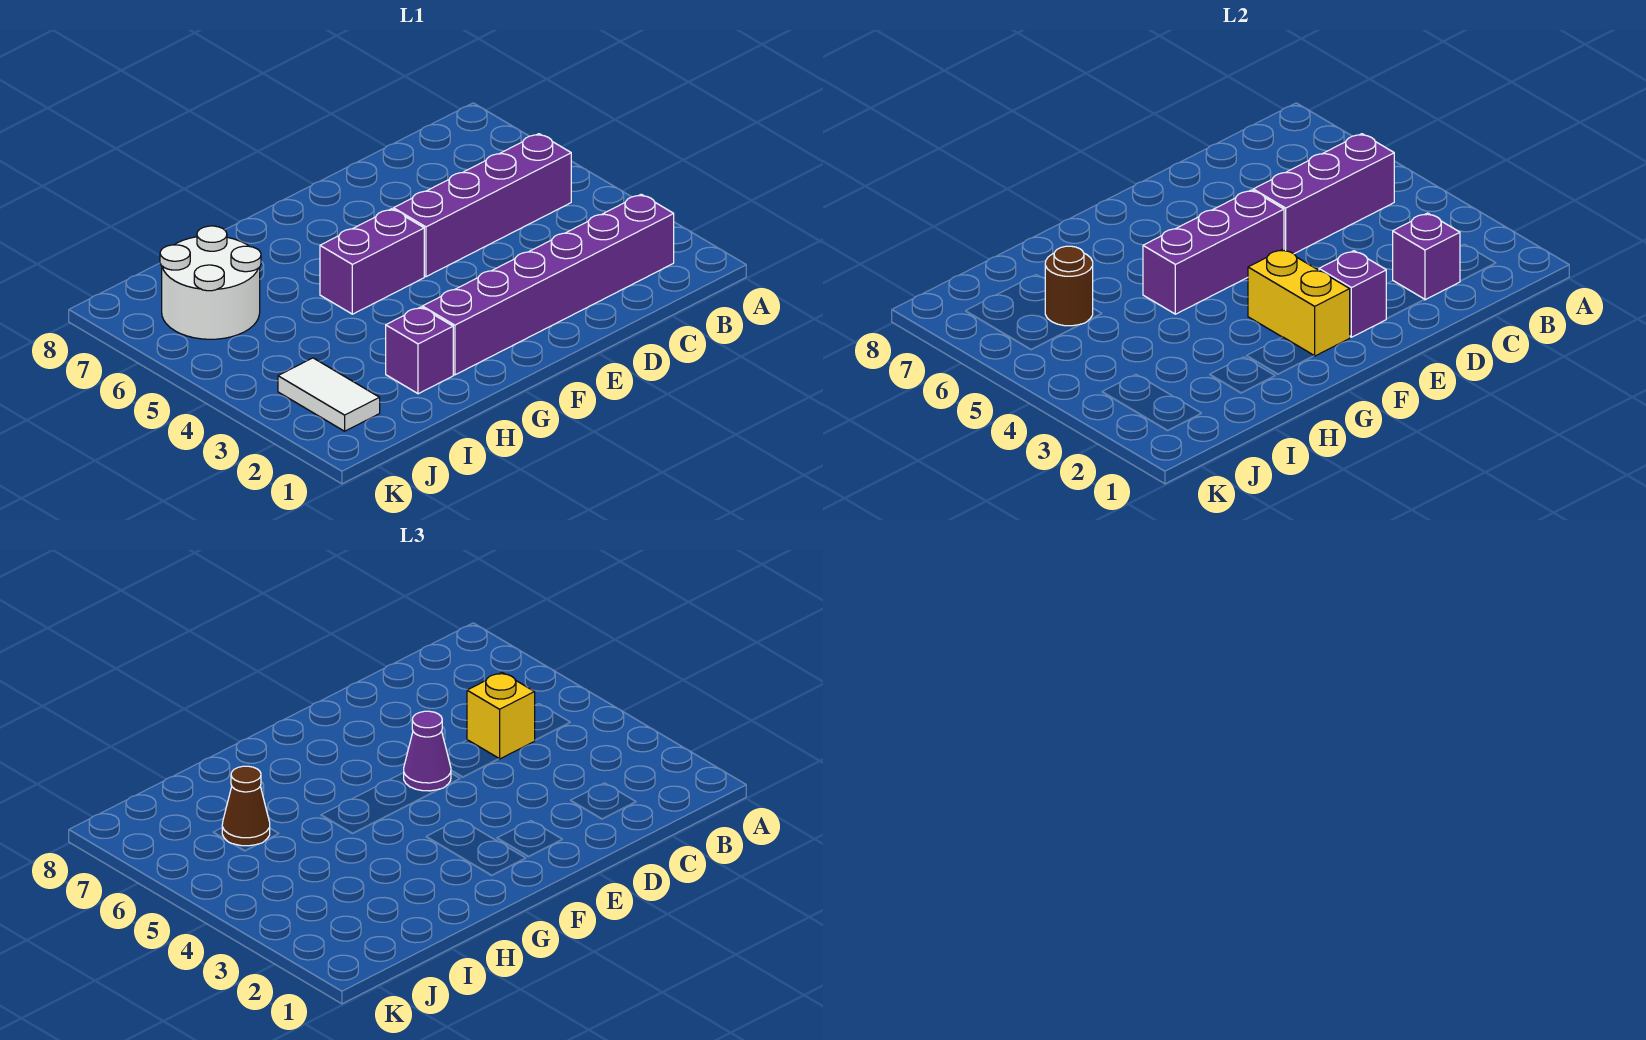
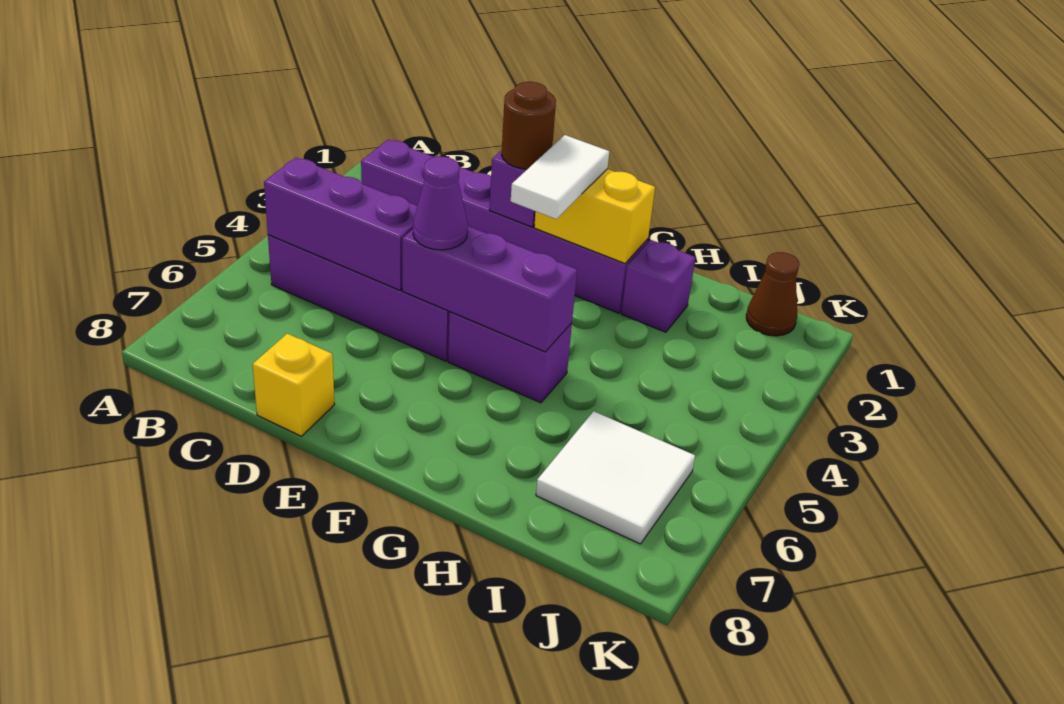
purple brick C2 level 2 -> none
yellow brick C5 level 3 -> yellow brick D8 level 1
yellow brick F2:F3 level 2 -> yellow brick F2:G2 level 2
white round brick I6:J7 level 1 -> white tile I6:J7 level 1
brown round brick I6 level 2 -> brown round brick E2 level 3
brown cone I6 level 3 -> brown cone J1 level 1
white tile J2:J3 level 1 -> white tile F2:F3 level 3

